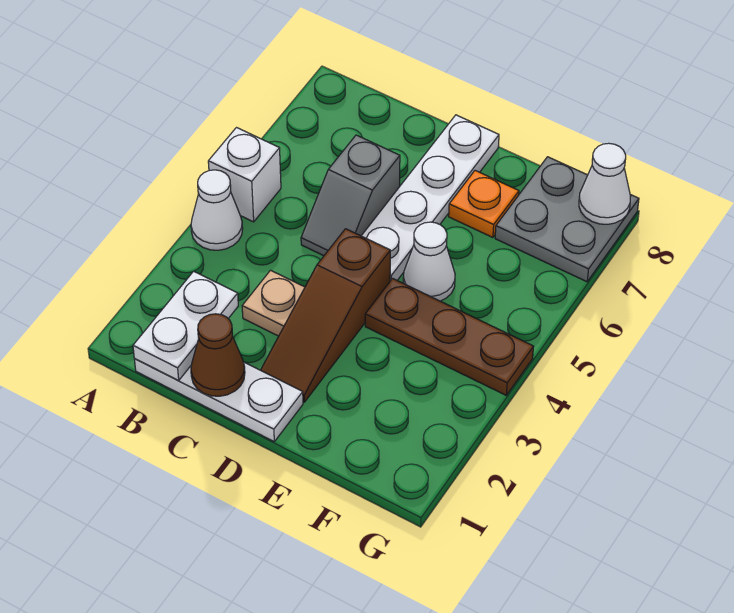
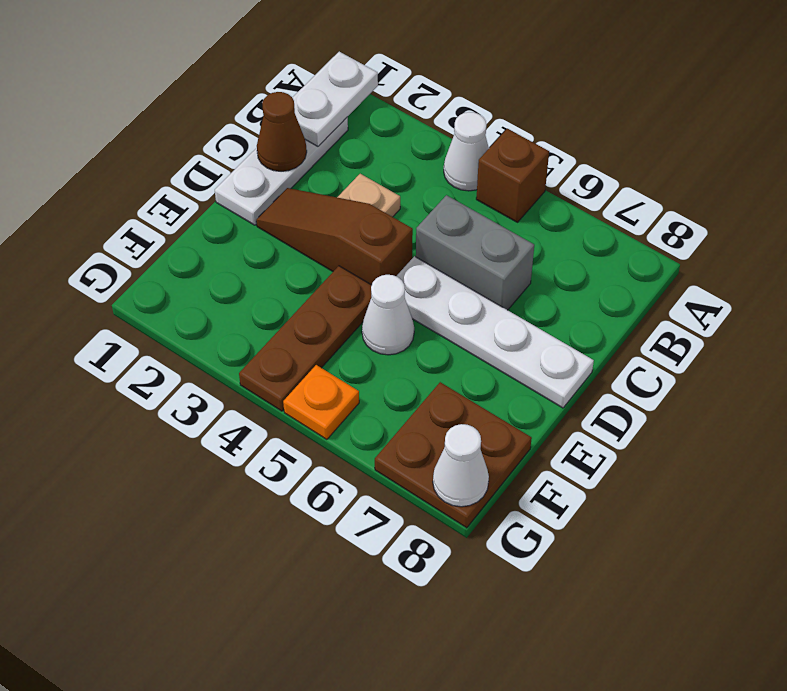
white brick A5 level 1 -> brown brick A5 level 1
white plate B1:B2 level 2 -> white plate A1:B1 level 2
grey slope C5:C6 level 1 top 6 -> grey brick C5:C6 level 1
orange plate E7 level 1 -> orange plate G5 level 1
grey plate F7:G8 level 1 -> brown plate F7:G8 level 1

